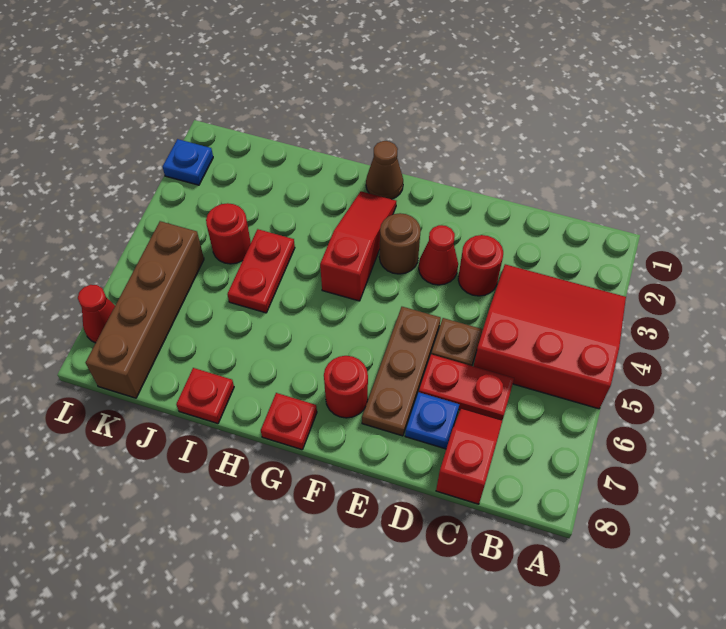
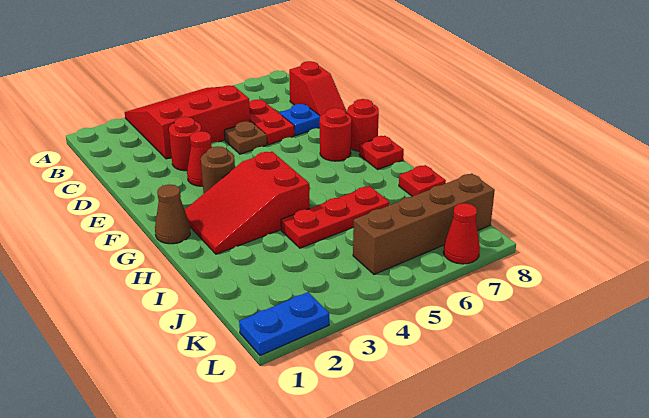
red slope A3:C5 level 1 top 5 -> red slope A3:C5 level 1 top C
red slope C7:C8 level 1 top 8 -> red slope C8:D8 level 1 top C
brown plate E5:E7 level 1 -> none
red slope G2:G4 level 1 top 4 -> red slope G2:H4 level 1 top 4
red plate I4:I5 level 1 -> red plate I4:I6 level 1
red round brick J4 level 1 -> red round brick F8 level 1
blue plate L2 level 1 -> blue plate L1:L2 level 1

